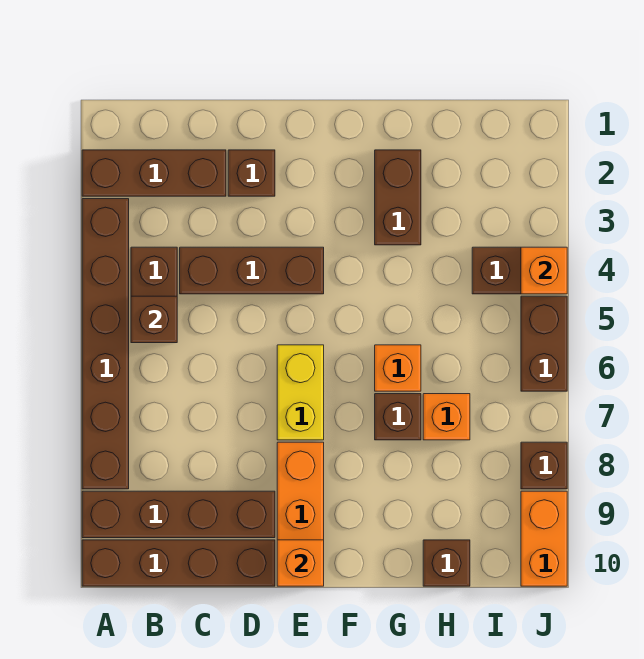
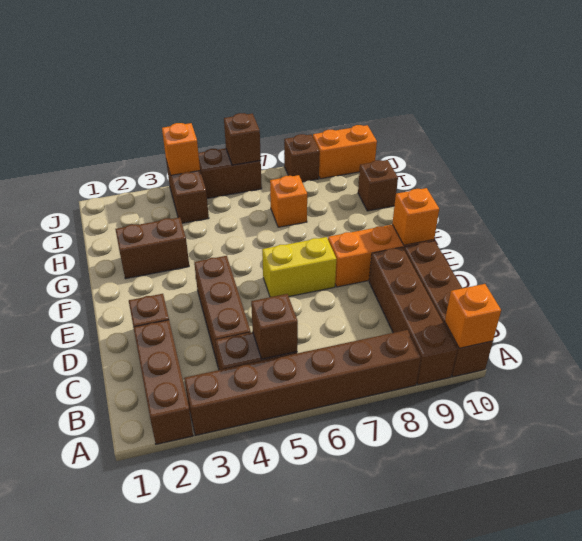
orange brick G6 level 1 -> orange brick A10 level 2
brown brick G7 level 1 -> brown brick J6 level 2

